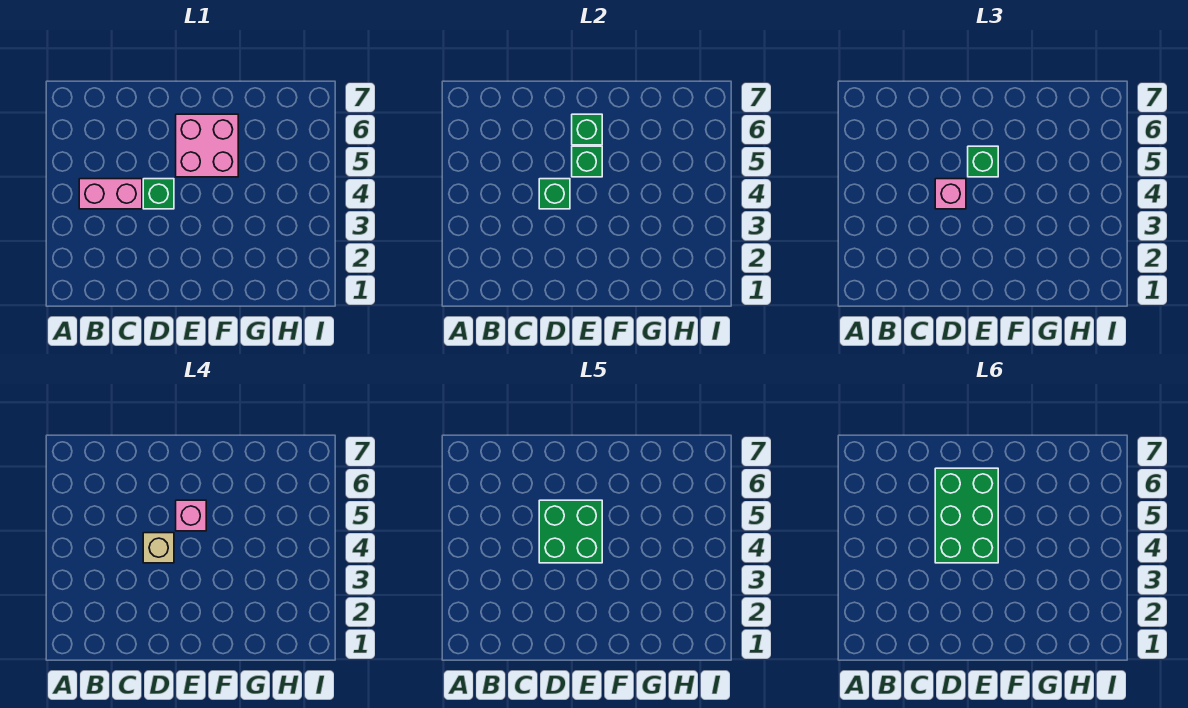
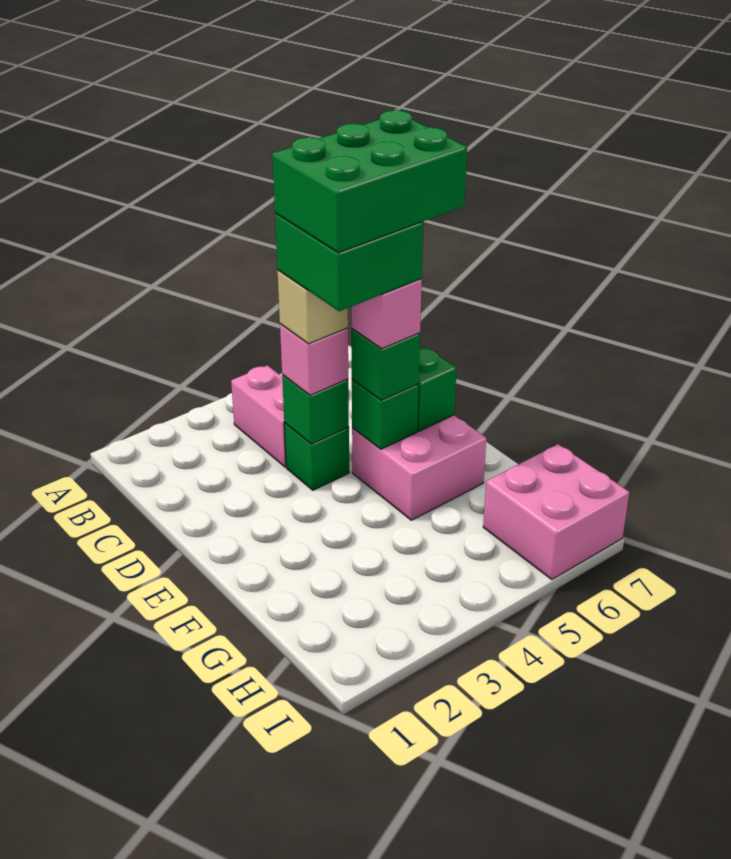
none -> pink brick H6:I7 level 1

